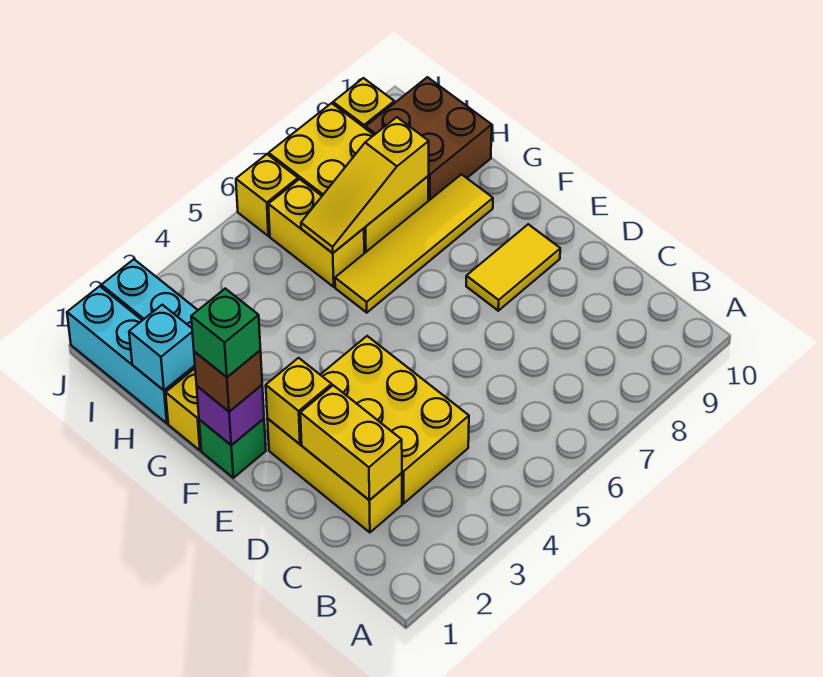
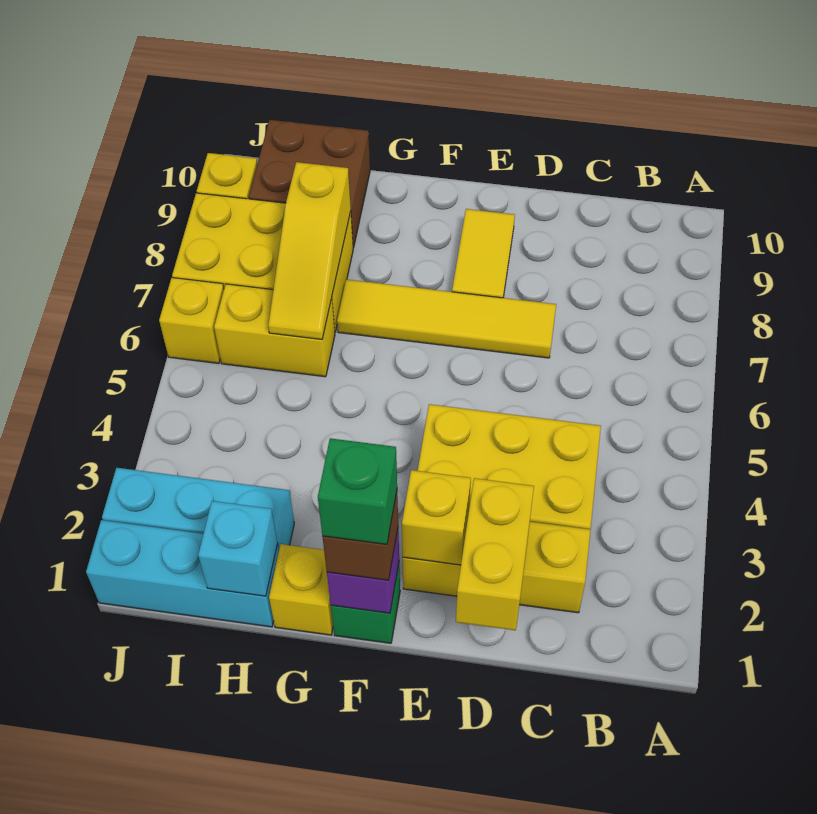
yellow brick C2:D2 level 2 -> yellow brick D1:D2 level 2
yellow tile G6:G9 level 1 -> yellow tile D7:G7 level 1

